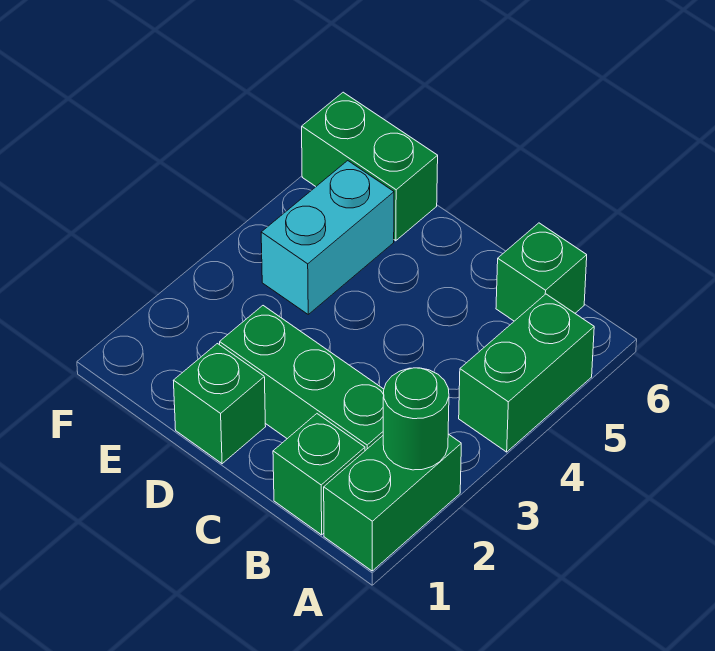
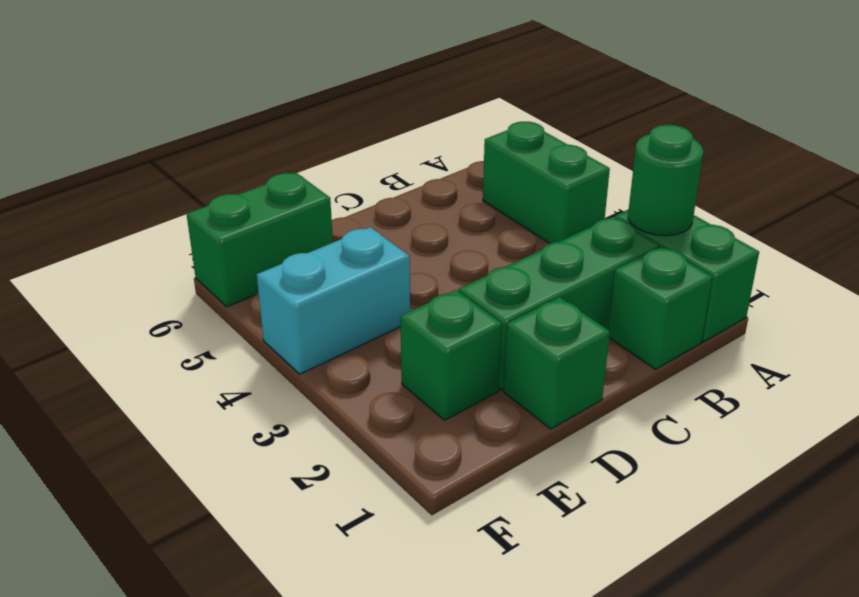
green brick B6 level 1 -> green brick E2 level 1
cyan brick E4:E5 level 1 -> cyan brick E4:F4 level 1

